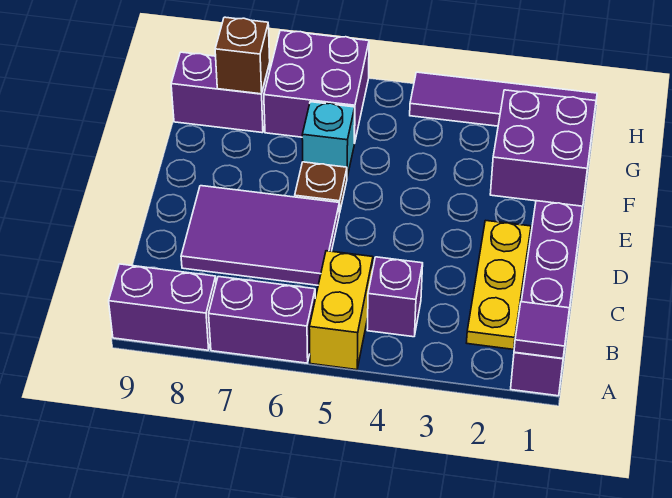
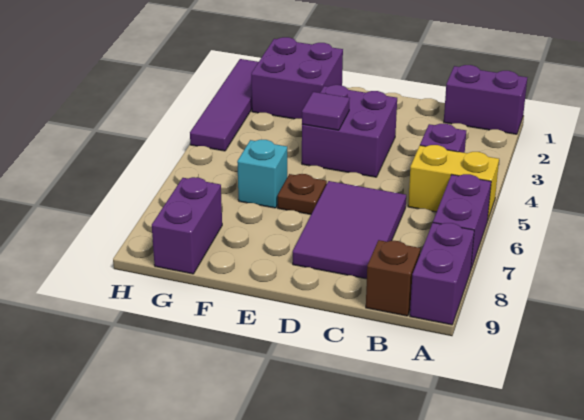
purple brick A1:D1 level 1 -> purple brick A1:B1 level 1
purple tile A1 level 2 -> purple tile E4 level 2
yellow plate B2:D2 level 1 -> none
purple brick G6:H7 level 1 -> purple brick D3:E4 level 1
brown brick G8 level 2 -> brown brick B9 level 1

